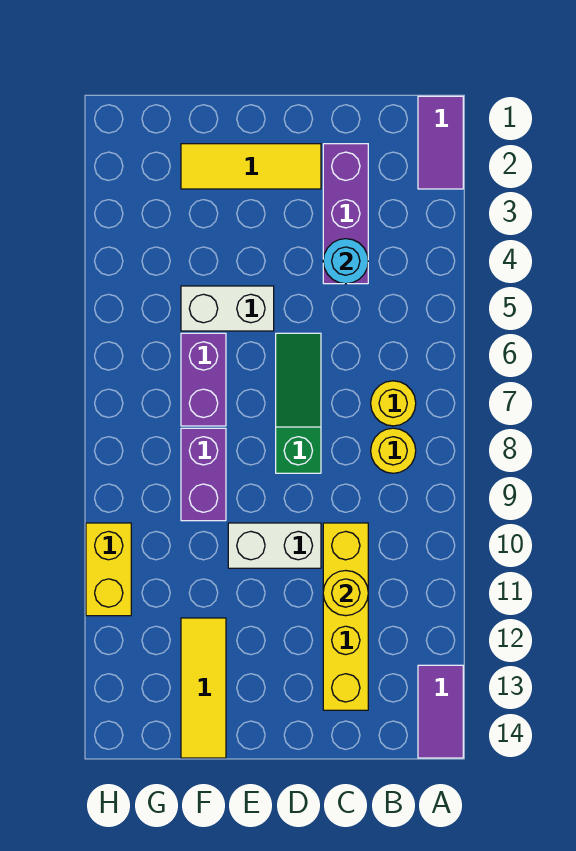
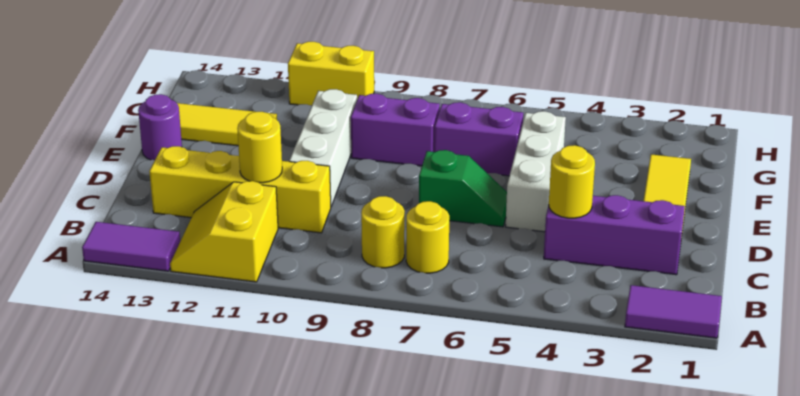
none -> yellow slope A11:B12 level 1 top 11
cyan round brick C4 level 2 -> yellow round brick C4 level 2
green slope D6:D8 level 1 top 8 -> green slope D6:D7 level 1 top 7
white brick D10:E10 level 1 -> white brick D10:F10 level 1
white brick E5:F5 level 1 -> white brick D5:F5 level 1
none -> purple round brick E14 level 1

